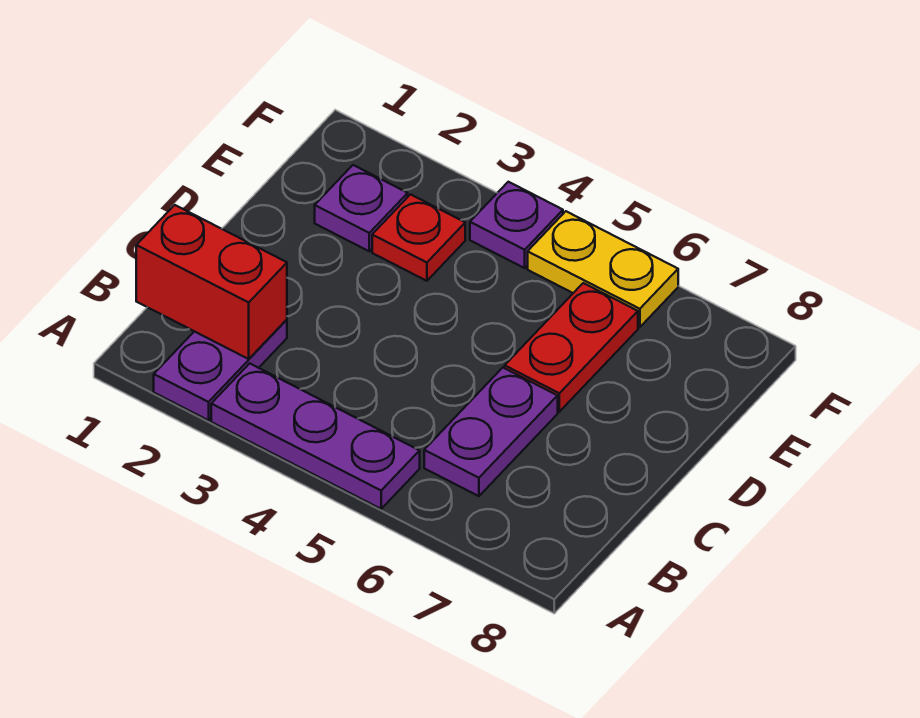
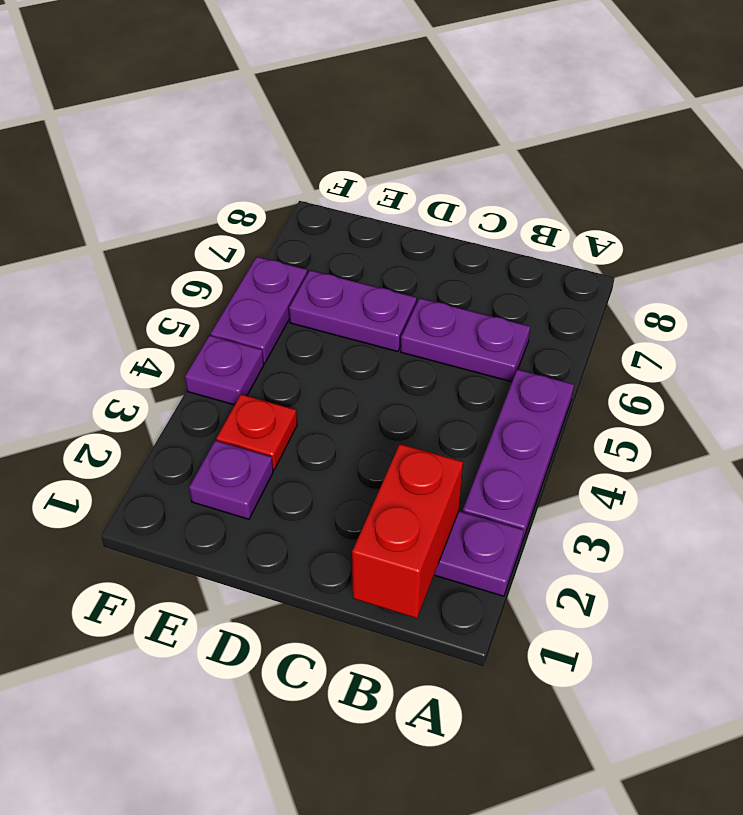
red plate D6:E6 level 1 -> purple plate D6:E6 level 1
yellow plate F5:F6 level 1 -> purple plate F5:F6 level 1

